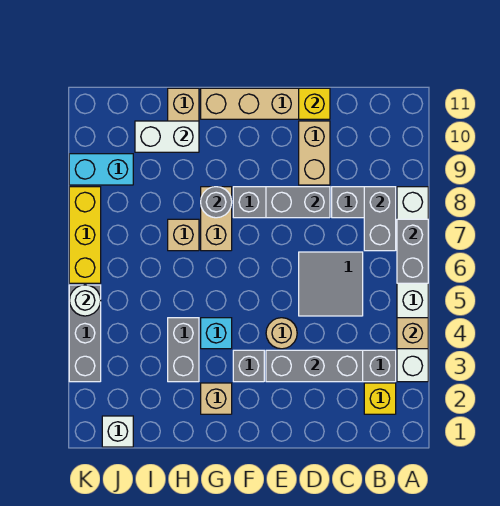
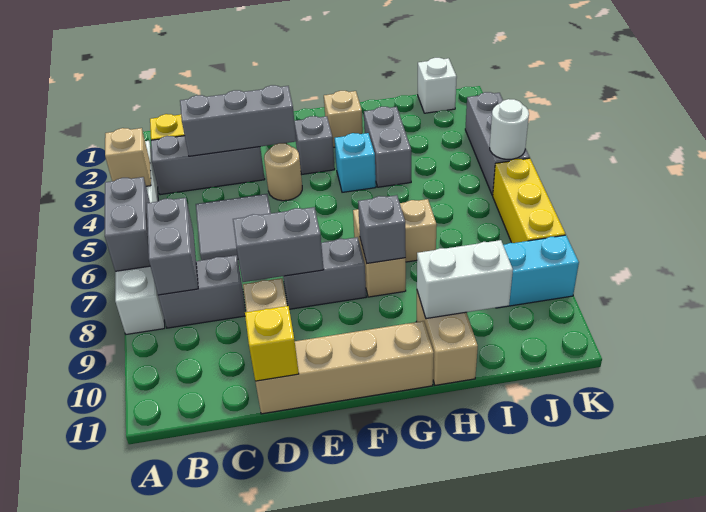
grey round brick G8 level 2 -> grey brick G8 level 2

